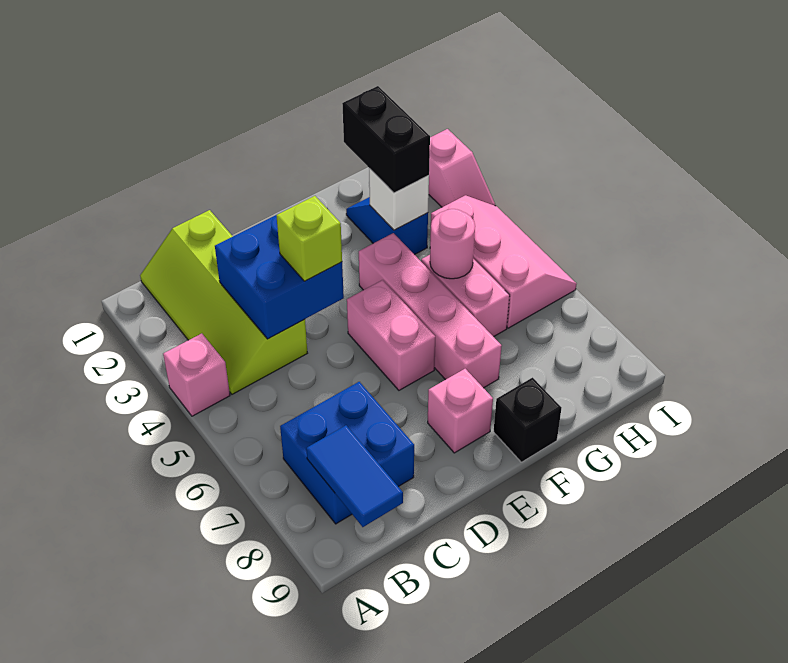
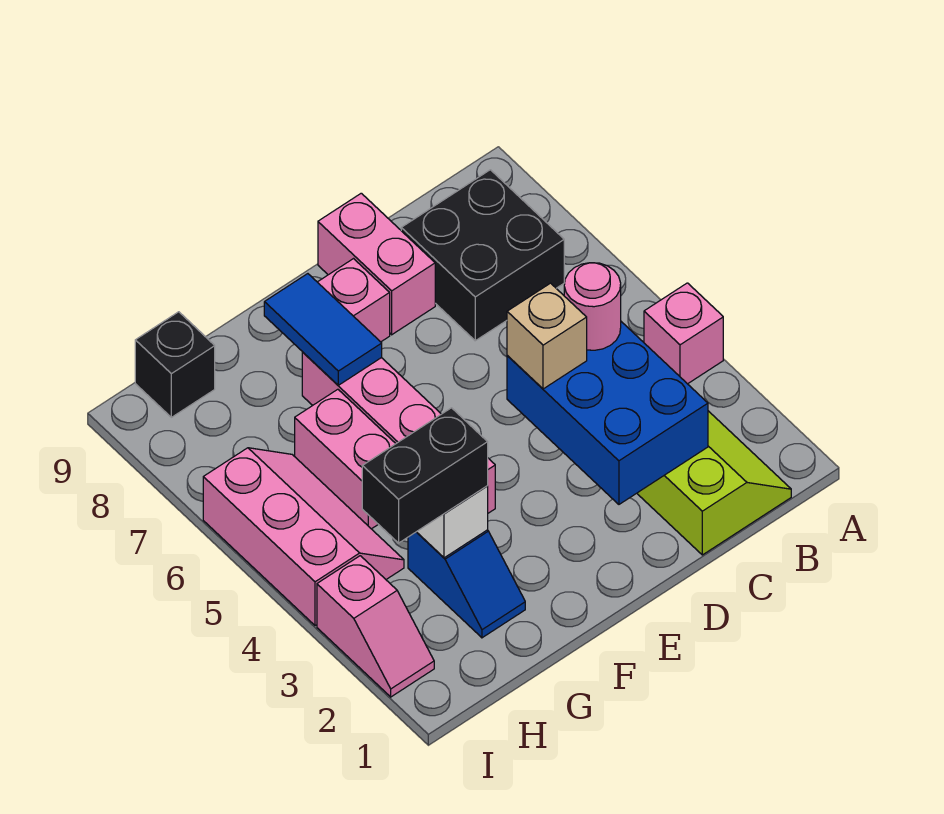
blue brick B7:C8 level 1 -> black brick B7:C8 level 1
blue tile B8:B9 level 2 -> blue tile F7:F8 level 2
blue brick C3:D4 level 2 -> blue brick C2:D4 level 2
lime brick D4 level 3 -> tan brick D4 level 3
pink brick E5:E6 level 1 -> pink brick D8:D9 level 1
black brick F9 level 1 -> black brick H9 level 1
black brick G2:G3 level 3 -> black brick G3:H3 level 3
pink round brick G5 level 2 -> pink round brick C4 level 3
pink slope H4:I6 level 1 top H -> pink slope H4:I6 level 1 top I
pink slope I2:I3 level 1 top 2 -> pink slope I2:I3 level 1 top 3

